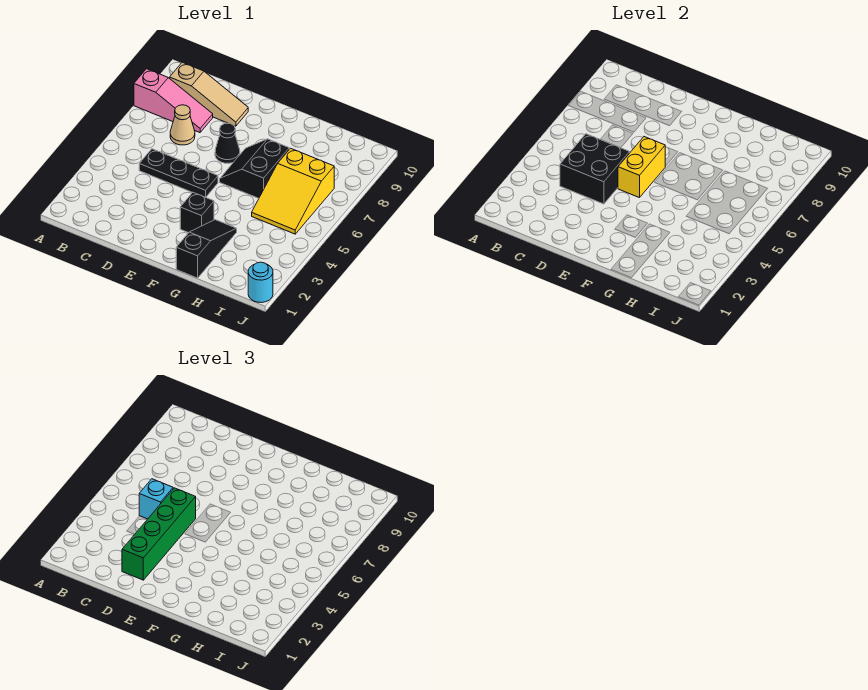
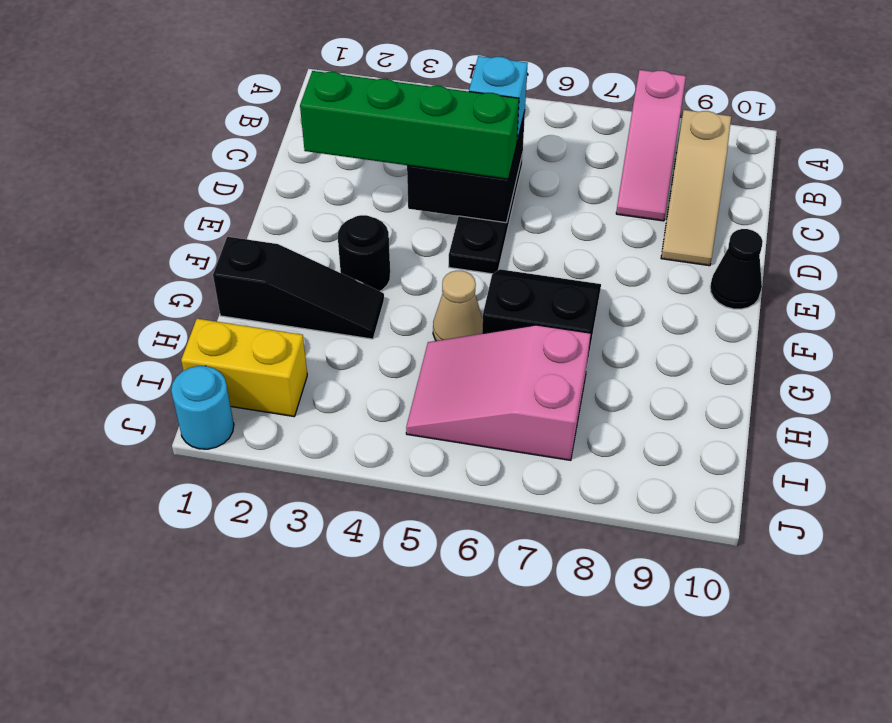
tan cone C7 level 1 -> tan cone G5 level 1
yellow brick E5:E6 level 2 -> yellow brick I1:I2 level 1
black cone E7 level 1 -> black cone E10 level 1
black brick F3 level 1 -> black round brick F3 level 1
yellow slope H5:I7 level 1 top 7 -> pink slope H5:I7 level 1 top 7

